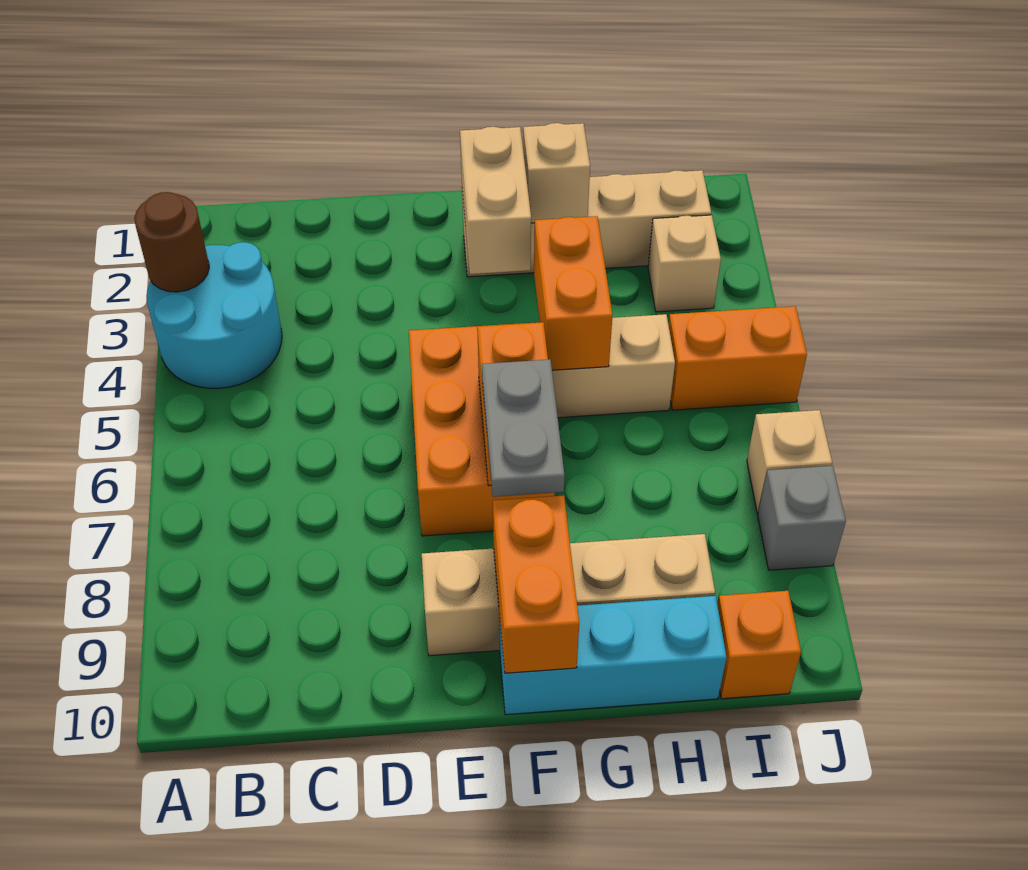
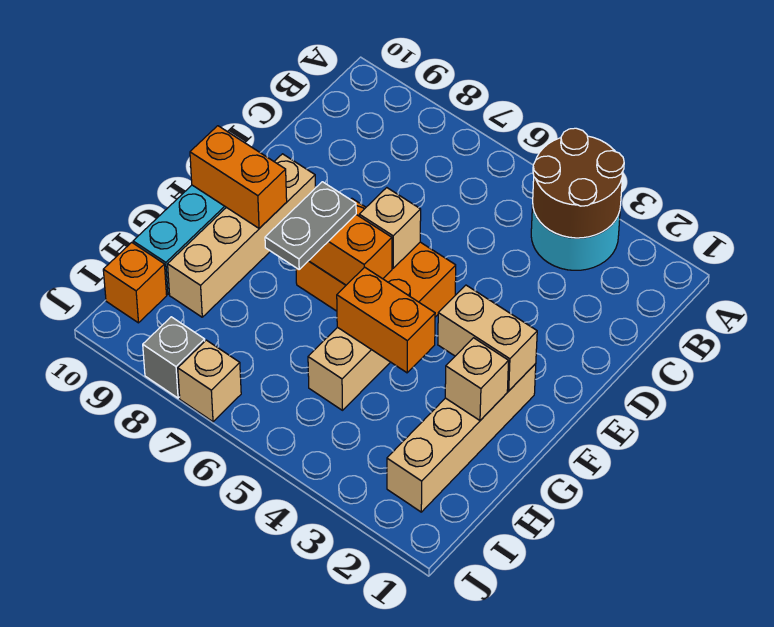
brown round brick A3 level 2 -> brown round brick A3:B4 level 2
grey plate F7:F8 level 3 -> grey plate F7:G7 level 3
tan brick I3 level 1 -> tan brick E6 level 2
orange brick I5:J5 level 1 -> none

